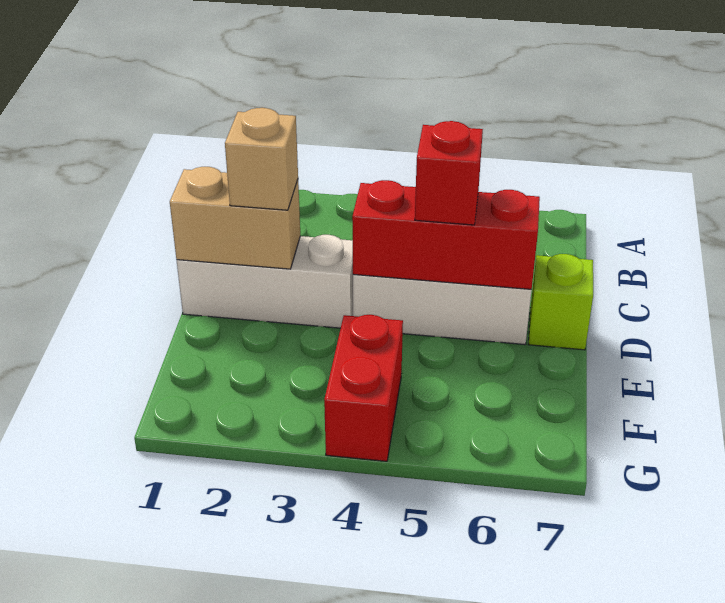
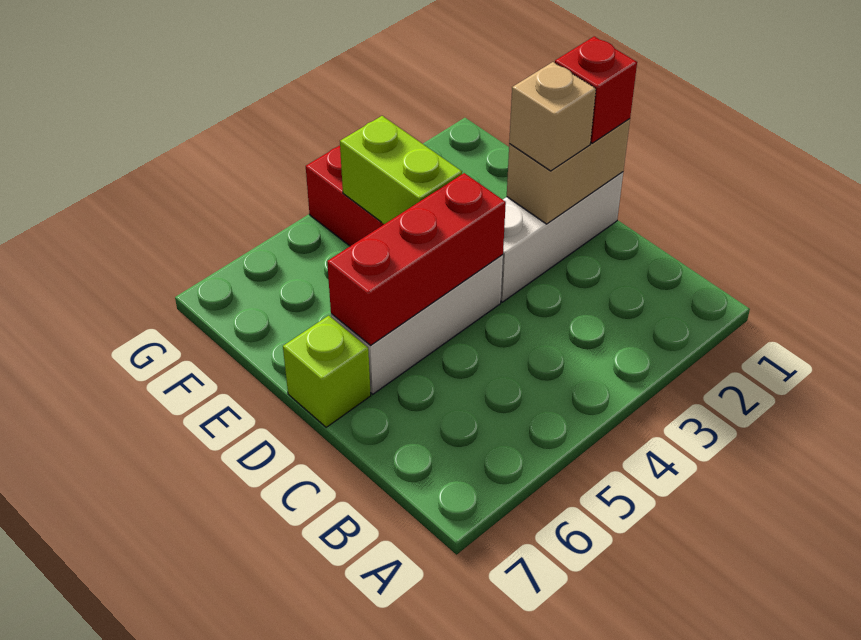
red brick D5 level 3 -> red brick D1 level 3
none -> lime brick E4:F4 level 2

